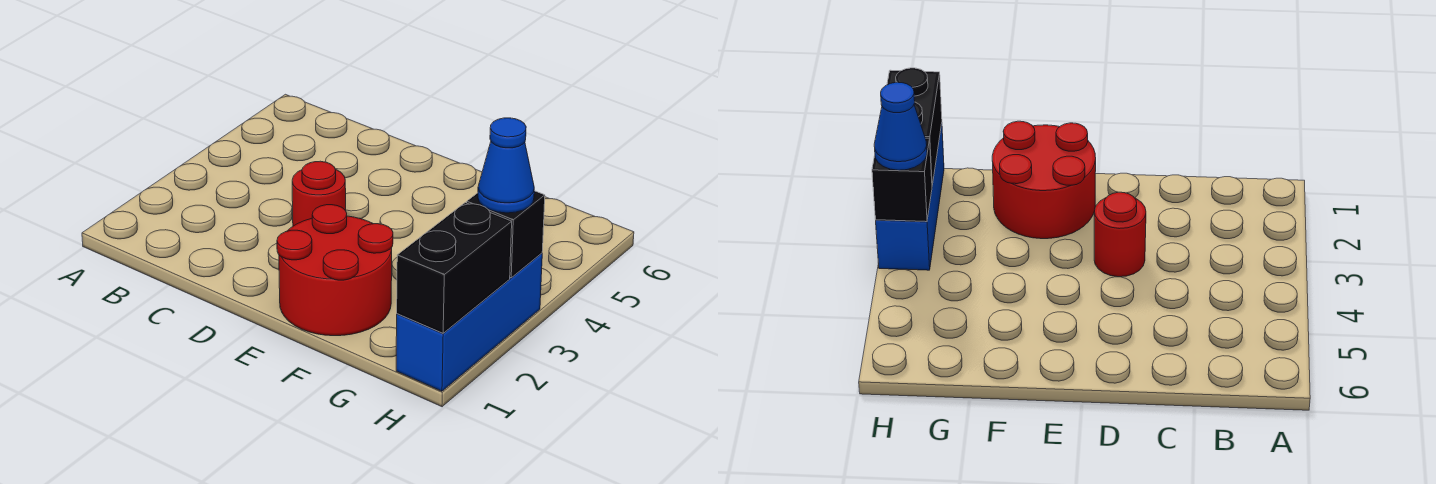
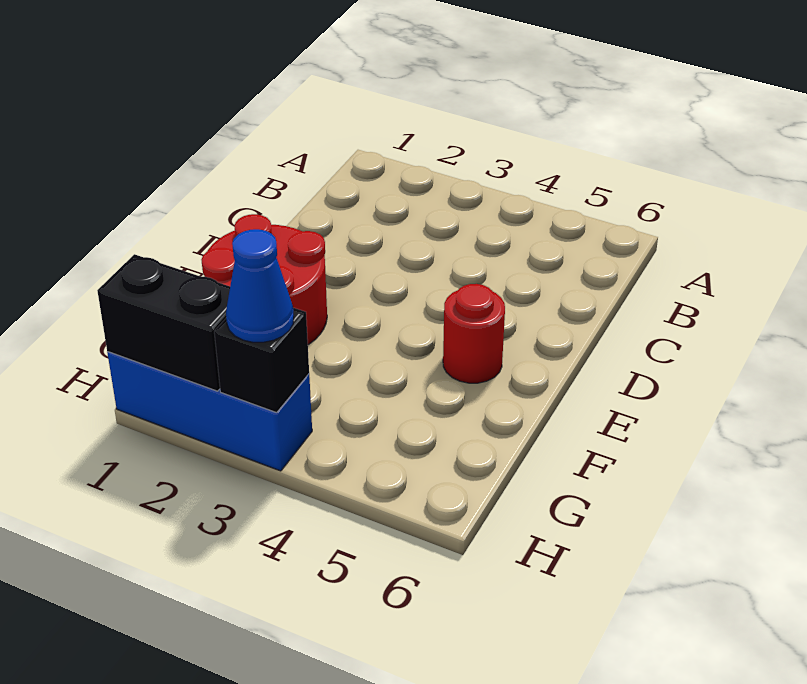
red round brick D3 level 1 -> red round brick E5 level 1

